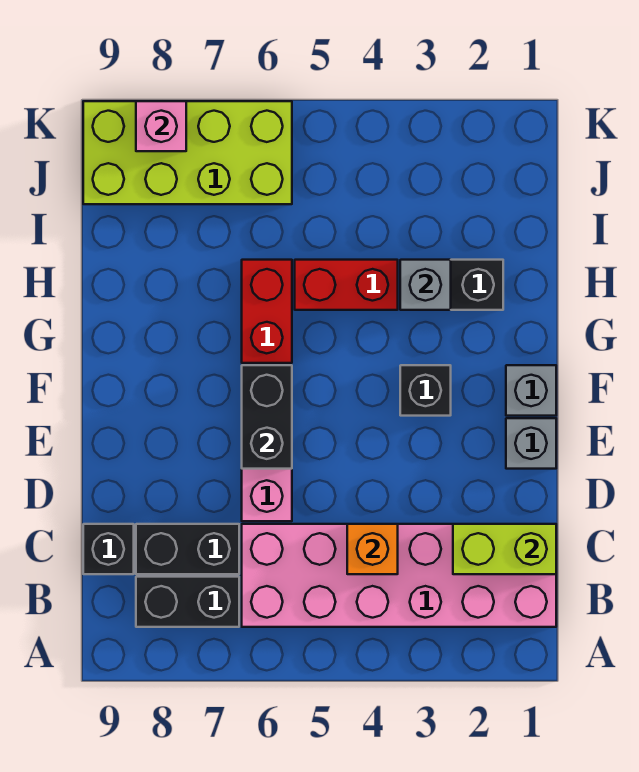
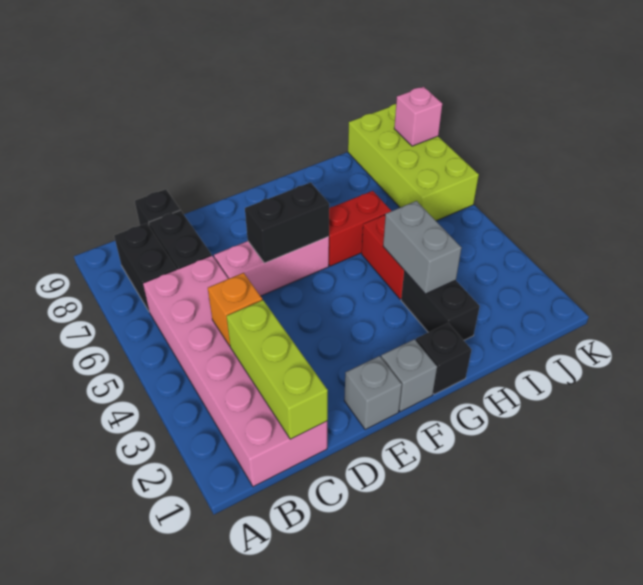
lime brick C1:C2 level 2 -> lime brick C1:C3 level 2
black brick F3 level 1 -> black brick G1 level 1
grey brick H3 level 2 -> grey brick H3:H4 level 2

